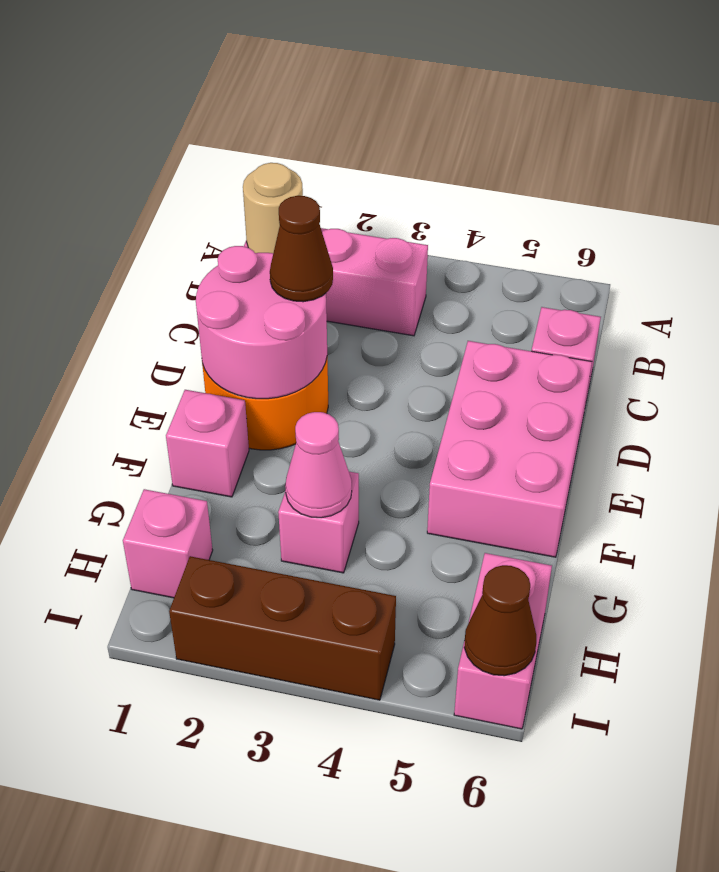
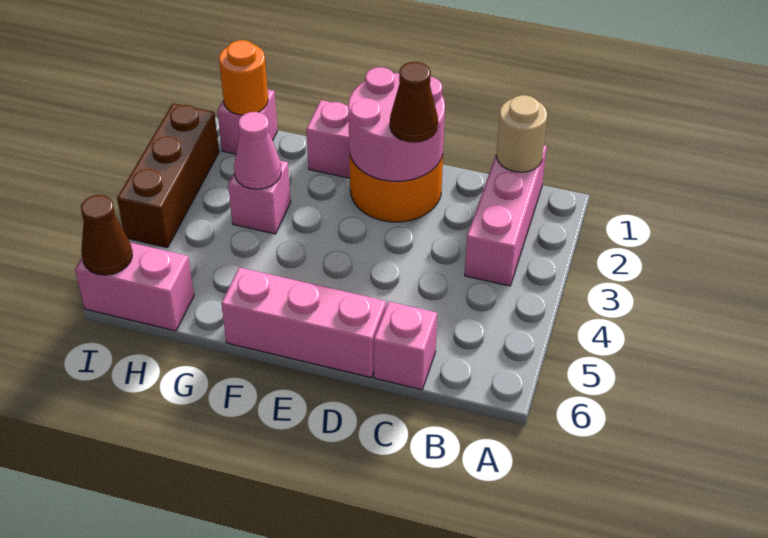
pink brick D5:F6 level 1 -> pink brick D6:F6 level 1
none -> orange round brick H1 level 2

